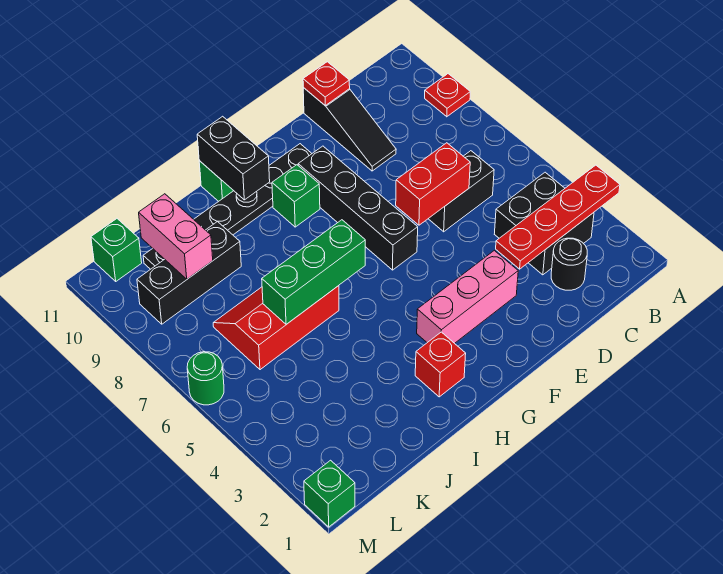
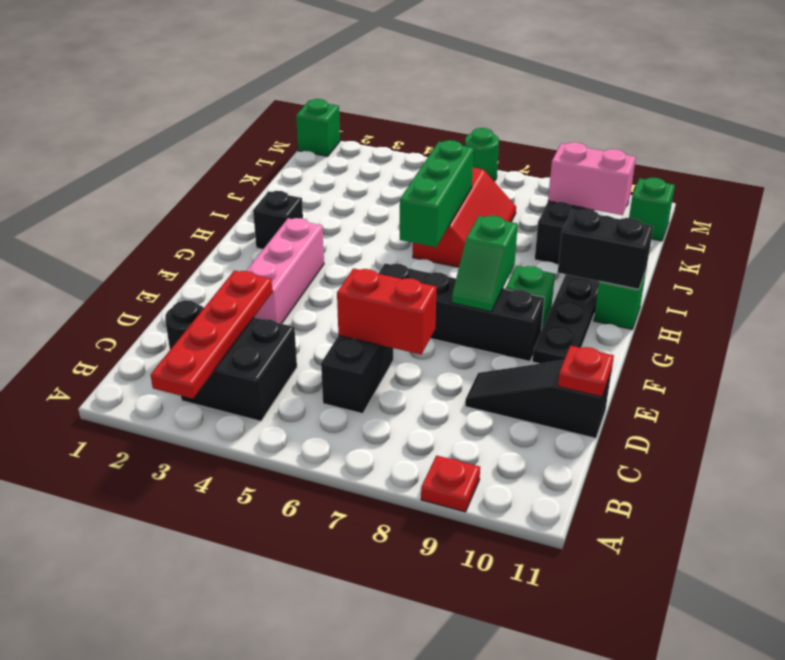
red brick D6:E6 level 2 -> red brick D6:D7 level 2
none -> green slope F8:G8 level 2 top G
red brick H2 level 1 -> black brick H2 level 1

